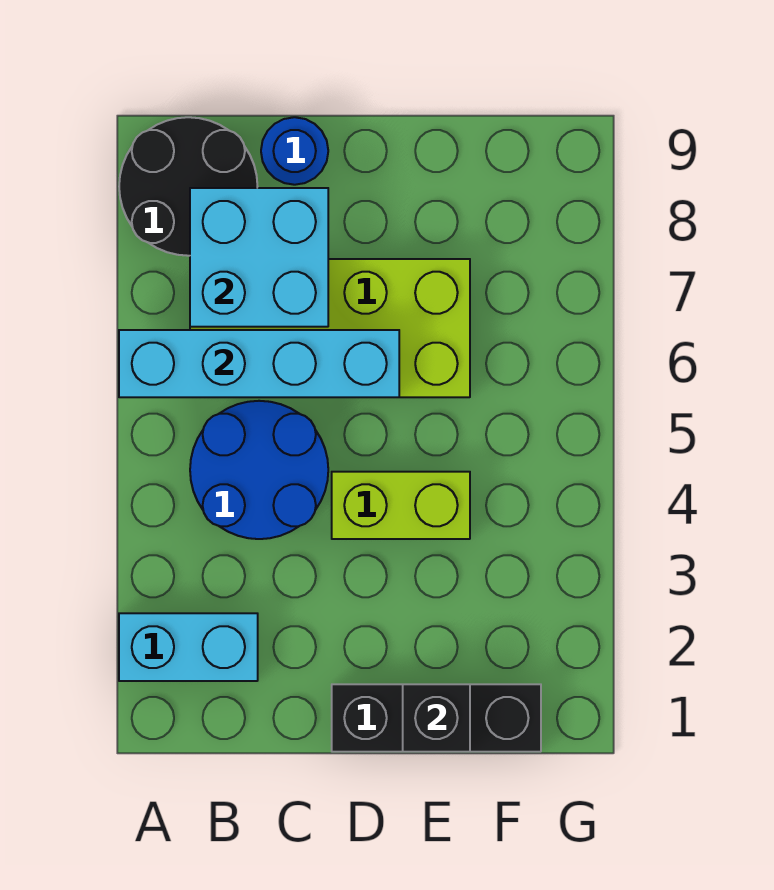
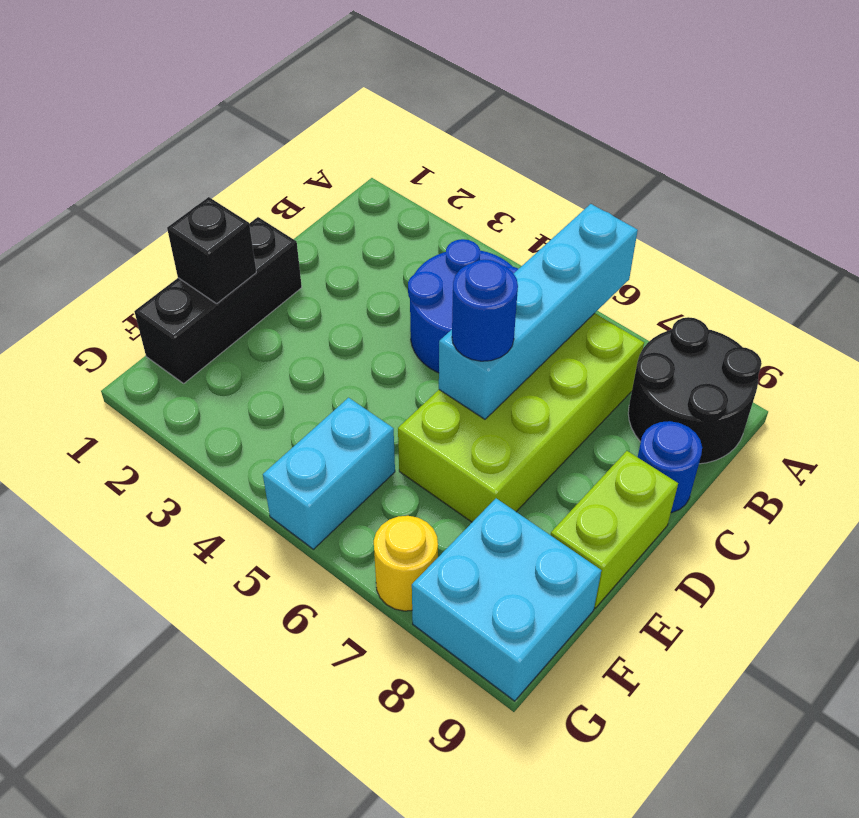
cyan brick A2:B2 level 1 -> cyan brick F5:G5 level 1
cyan brick B7:C8 level 2 -> cyan brick F8:G9 level 1
lime brick D4:E4 level 1 -> lime brick D9:E9 level 1
none -> blue round brick D6 level 3
none -> yellow round brick G7 level 1

